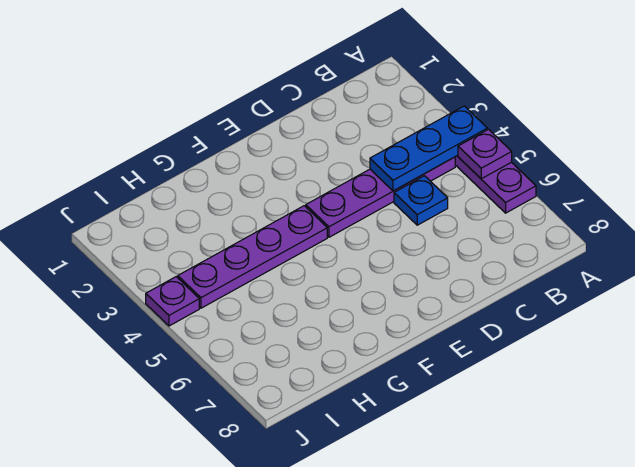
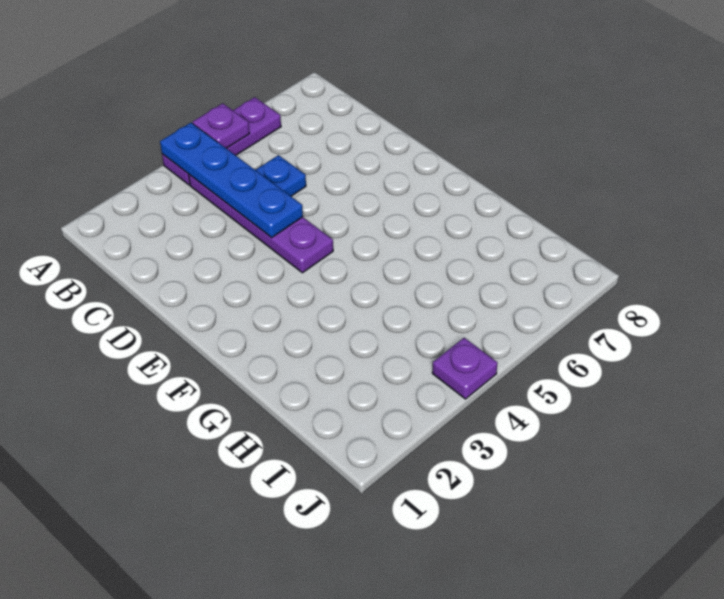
blue plate A4:C4 level 2 -> blue plate A4:D4 level 2
purple plate F4:I4 level 1 -> none

